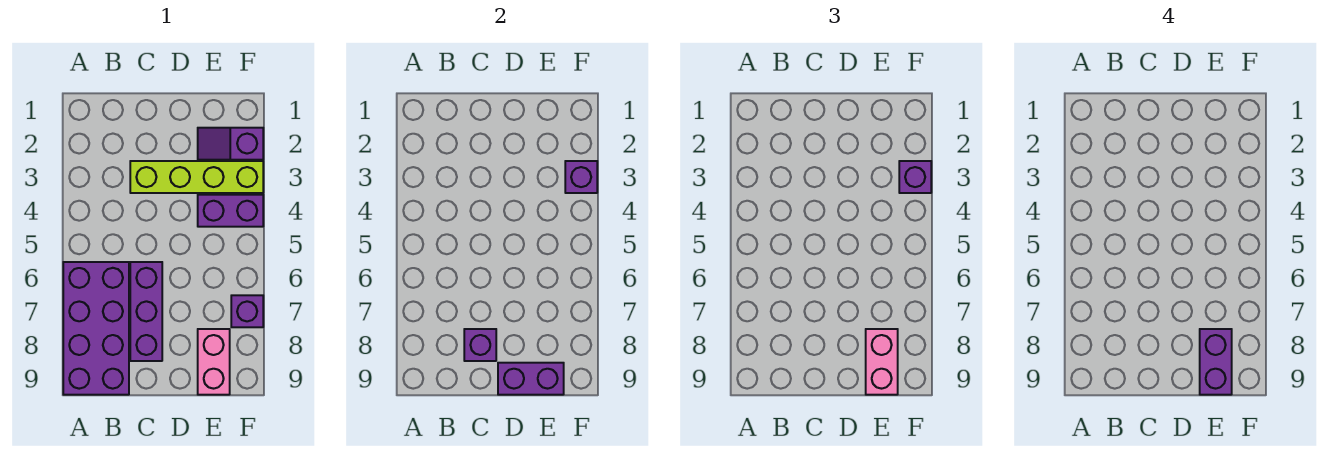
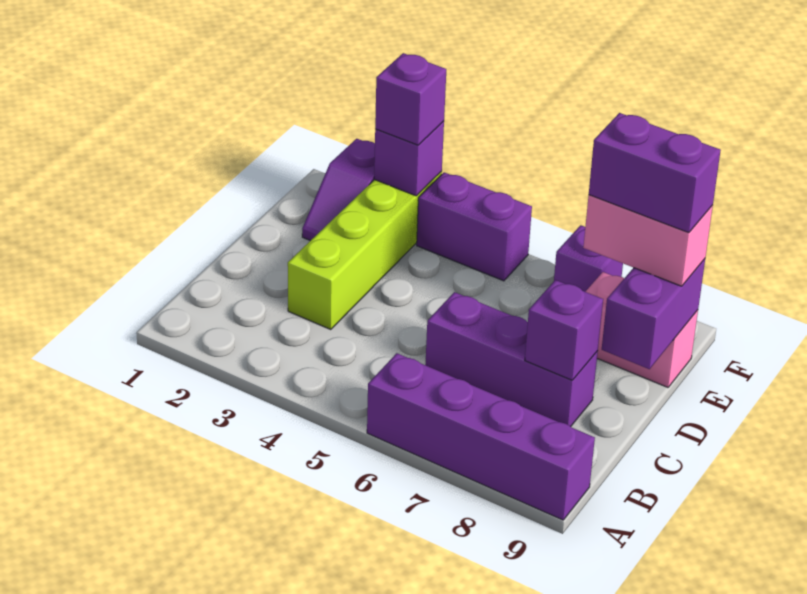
purple brick A6:B9 level 1 -> purple brick A6:A9 level 1
purple brick E4:F4 level 1 -> purple brick F4:F5 level 1

